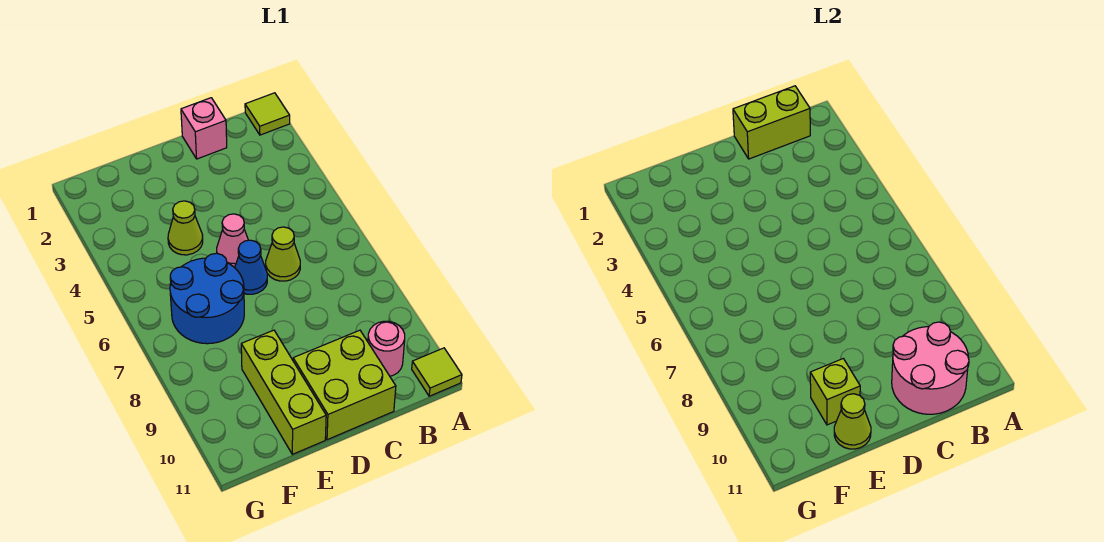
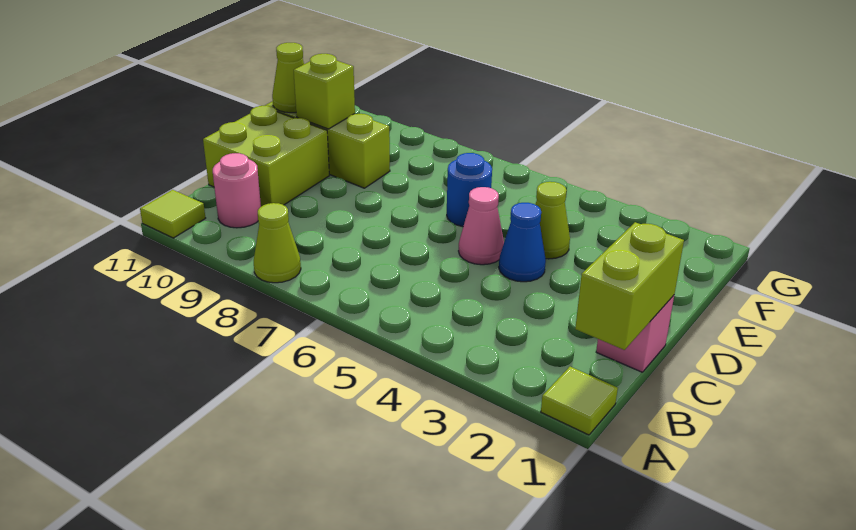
pink round brick B10:C11 level 2 -> none
lime cone C6 level 1 -> lime cone A8 level 1
blue cone D6 level 1 -> blue cone D4 level 1
blue round brick E6:F7 level 1 -> blue round brick E6 level 1

